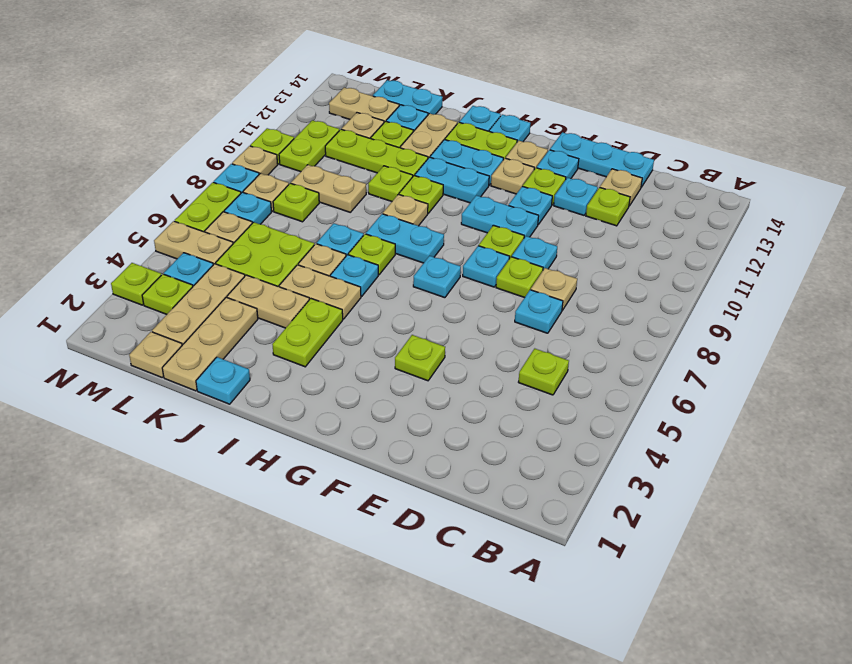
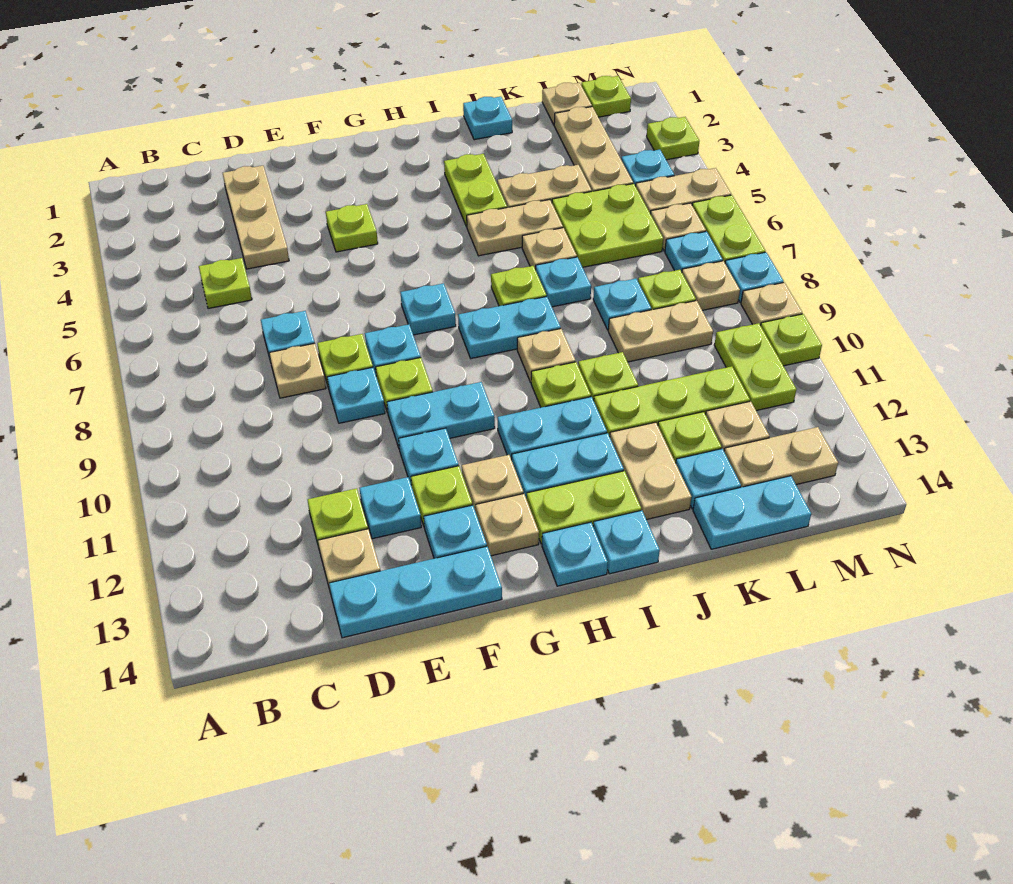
cyan plate I6 level 1 -> cyan plate K8 level 1
tan plate K1:K3 level 1 -> tan plate D2:D4 level 1
lime plate M3 level 1 -> lime plate M1 level 1

